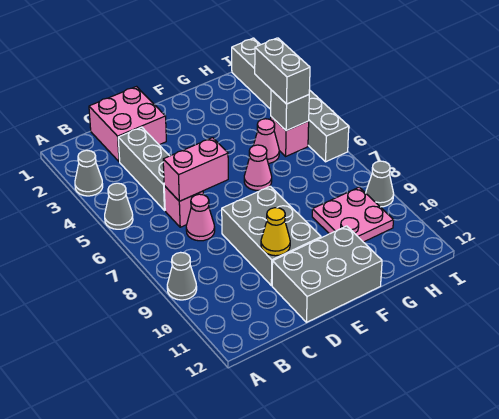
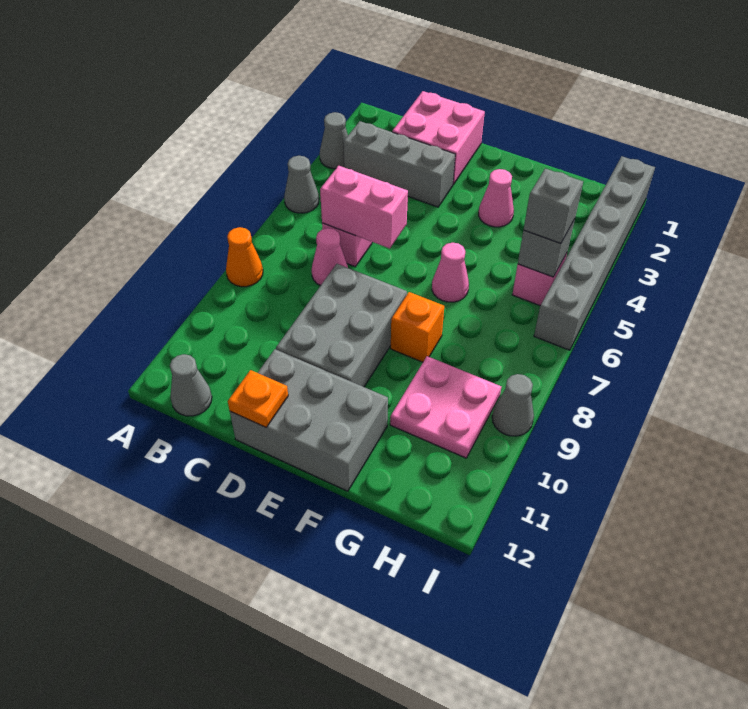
none -> orange cone A8 level 1
grey cone A9 level 1 -> grey cone B12 level 1
grey brick C3:C5 level 1 -> grey brick B3:D3 level 1
yellow cone D10 level 2 -> none
none -> orange plate D12 level 2
none -> orange brick F8 level 1
pink cone G5 level 1 -> pink cone F3 level 1
grey brick H4:H5 level 3 -> grey brick H5 level 3

